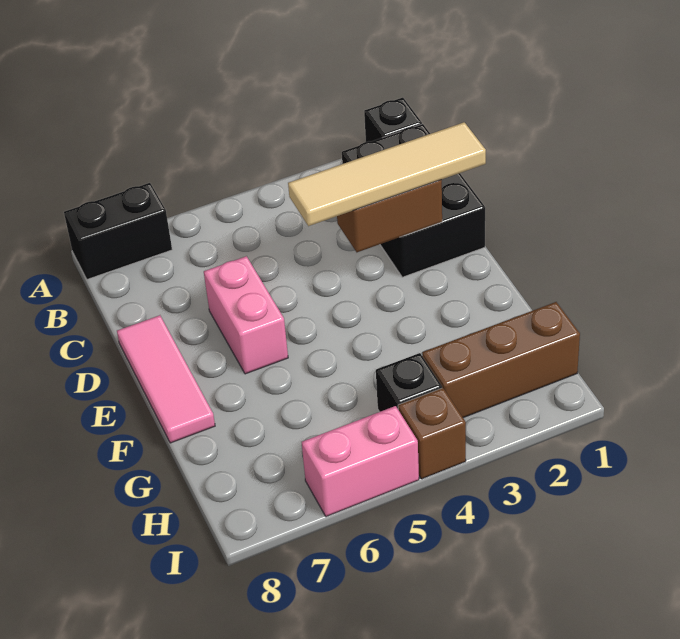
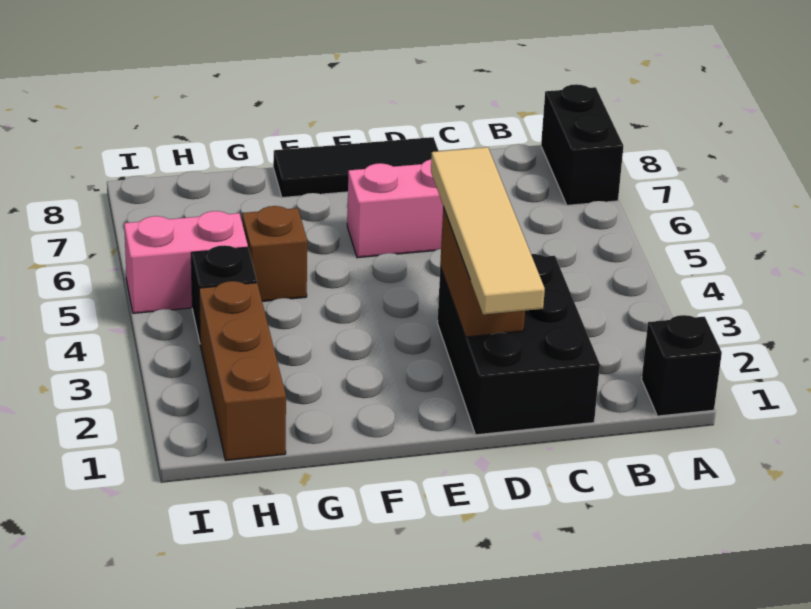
black brick B1:D2 level 1 -> black brick C1:D3 level 1
pink tile D8:F8 level 1 -> black tile D8:F8 level 1
brown brick I4 level 1 -> brown brick G5 level 1
pink brick I5:I6 level 1 -> pink brick H5:I5 level 1

